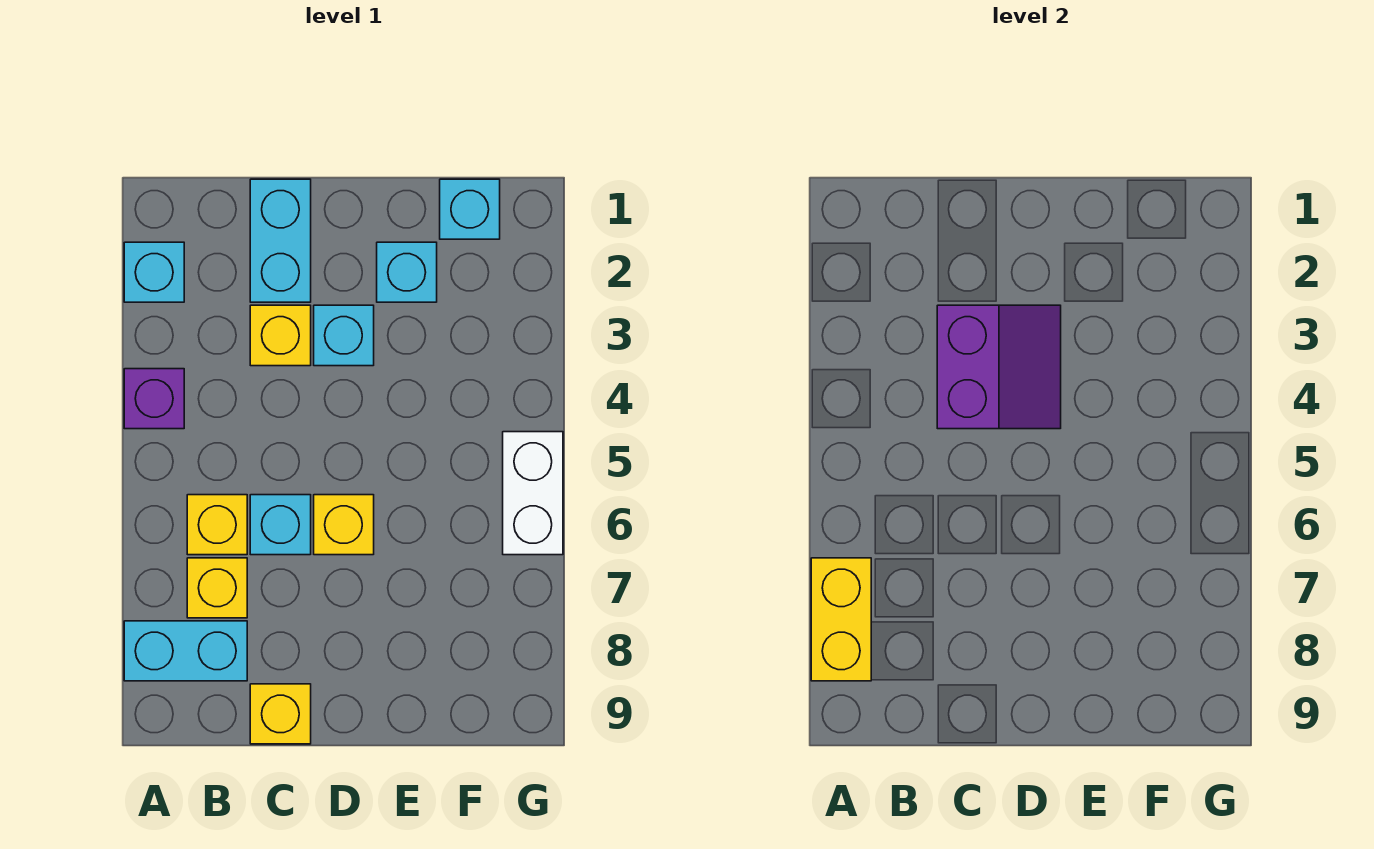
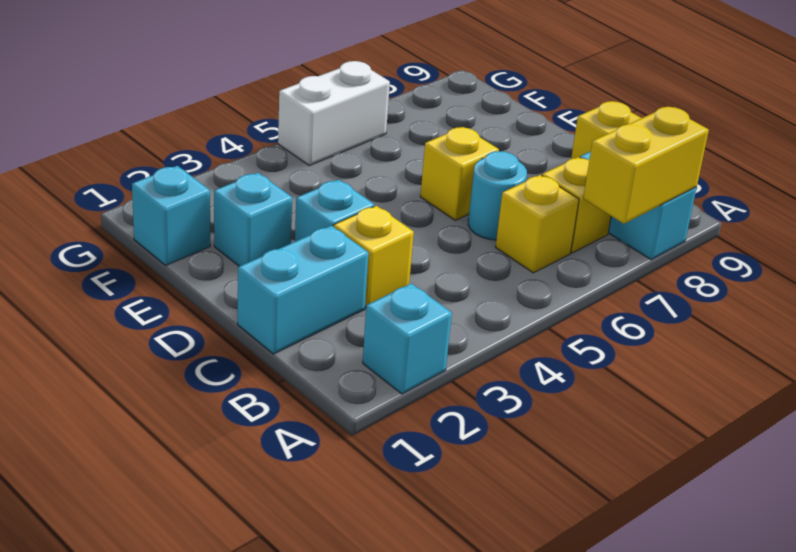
purple brick A4 level 1 -> none
purple slope C3:D4 level 2 top C -> none
cyan brick C6 level 1 -> cyan round brick C6 level 1

